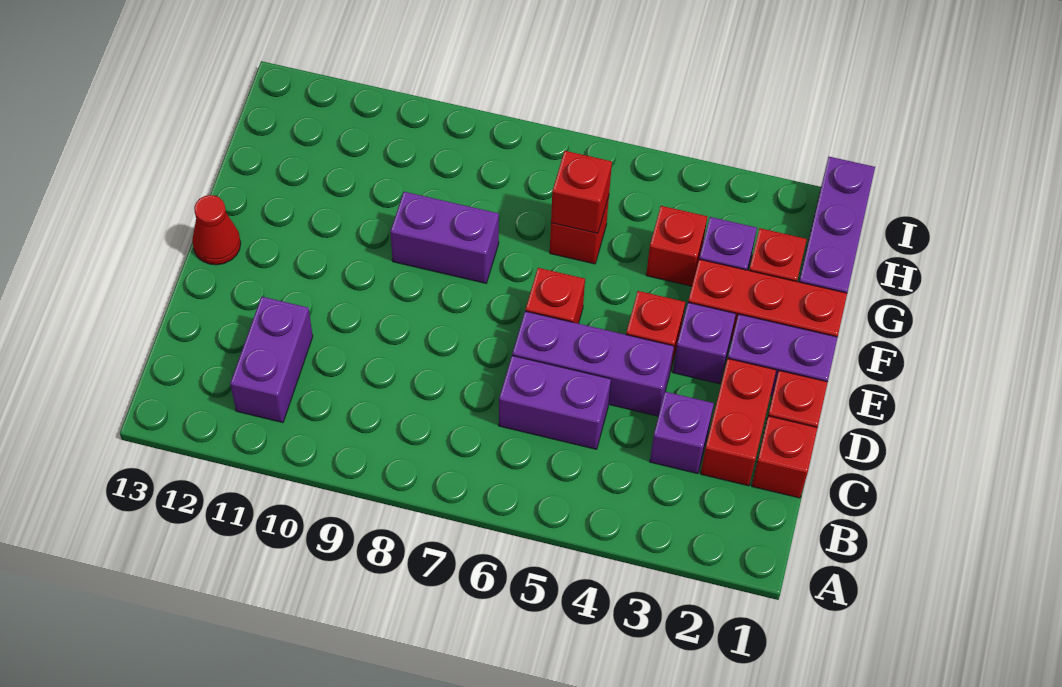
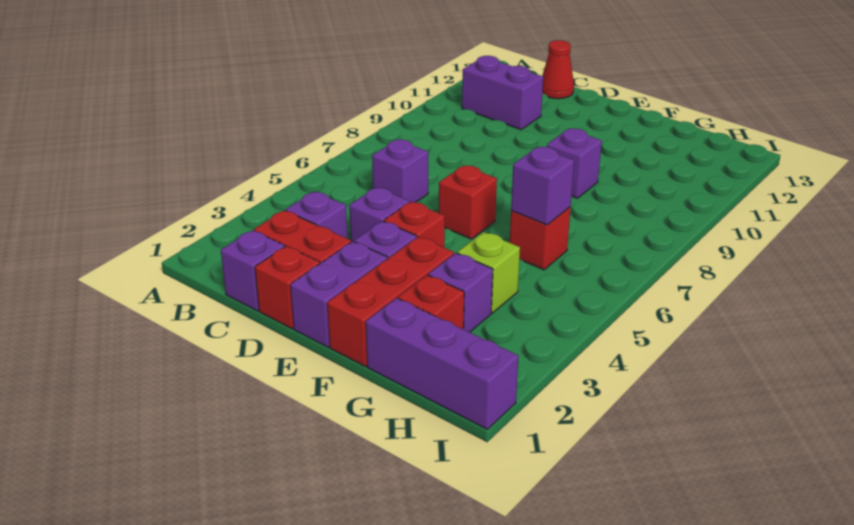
red brick C1 level 1 -> purple brick C1 level 1
purple brick C5:C6 level 1 -> purple brick C6 level 1
purple brick D4:D6 level 1 -> purple brick D4 level 1
red cone E13 level 1 -> red cone C13 level 1
purple brick F8:F9 level 1 -> purple brick F9 level 1
red brick G4 level 1 -> lime brick G4 level 1
red brick G6 level 2 -> purple brick G6 level 2

